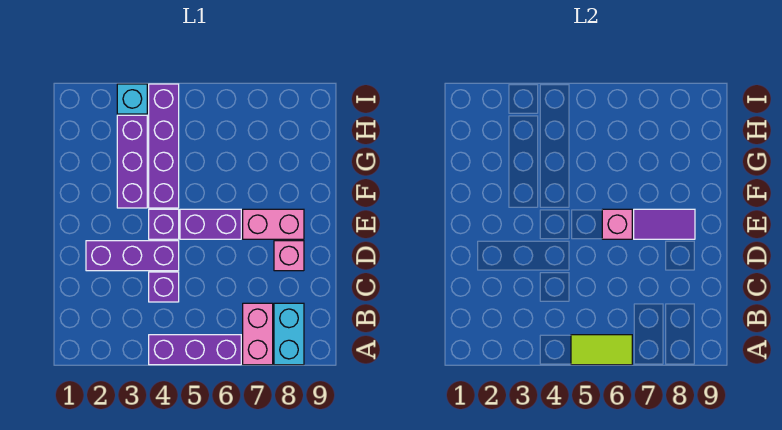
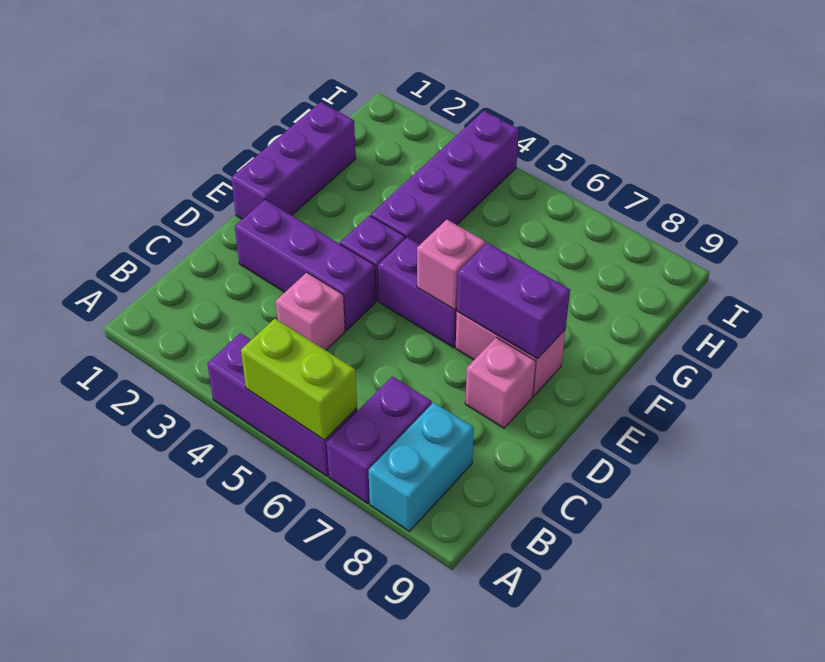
lime tile A5:A6 level 2 -> lime brick A5:A6 level 2
pink brick A7:B7 level 1 -> purple brick A7:B7 level 1
purple brick C4 level 1 -> pink brick C4 level 1
purple tile E7:E8 level 2 -> purple brick E7:E8 level 2
purple brick F3:H3 level 1 -> purple brick E1:G1 level 1
cyan brick I3 level 1 -> none

